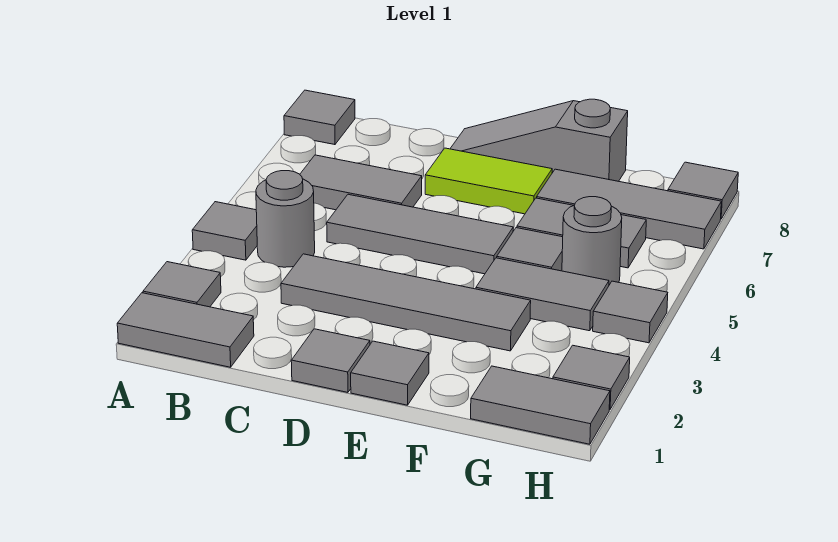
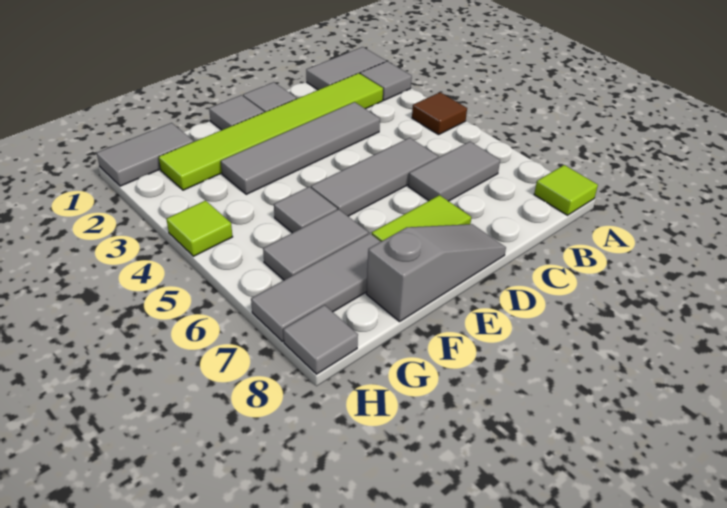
grey tile A4 level 1 -> brown tile A4 level 1
grey tile A8 level 1 -> lime tile A8 level 1
none -> lime tile B2:G2 level 1
grey round brick B4 level 1 -> none
grey tile F4:G4 level 1 -> none
grey round brick G5 level 1 -> none
grey tile H2 level 1 -> none
grey tile H4 level 1 -> lime tile H4 level 1

